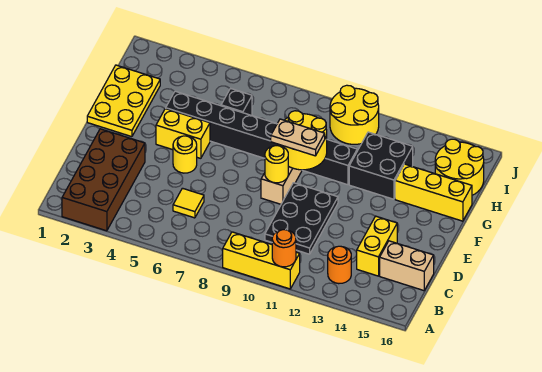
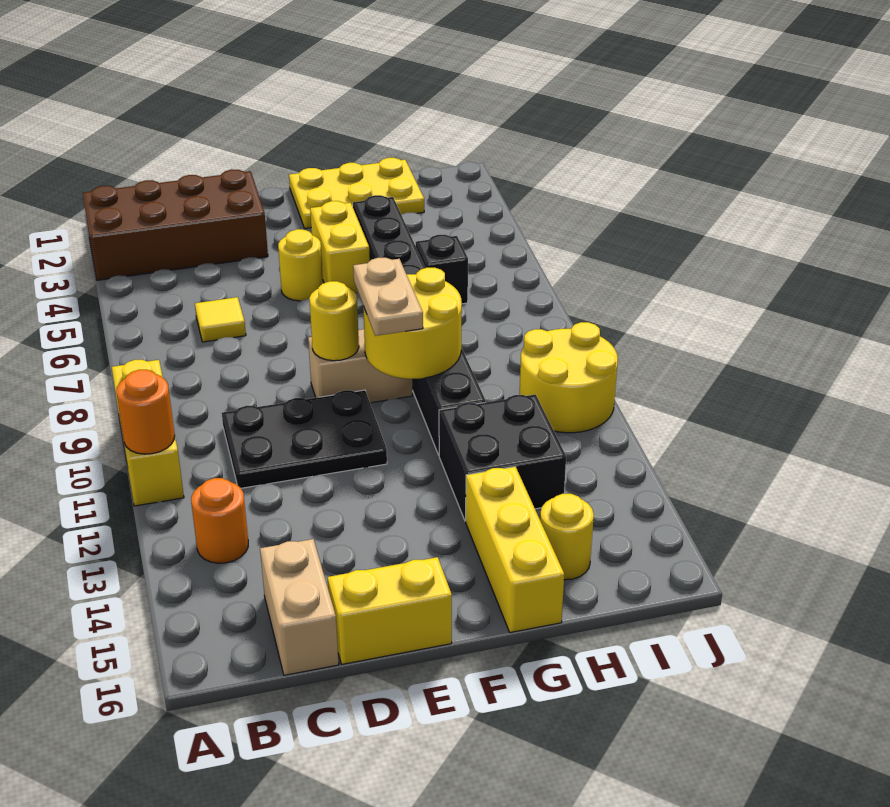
yellow brick C14:D14 level 1 -> yellow brick D16:E16 level 1
yellow round brick H15:I16 level 1 -> yellow round brick H15 level 1

